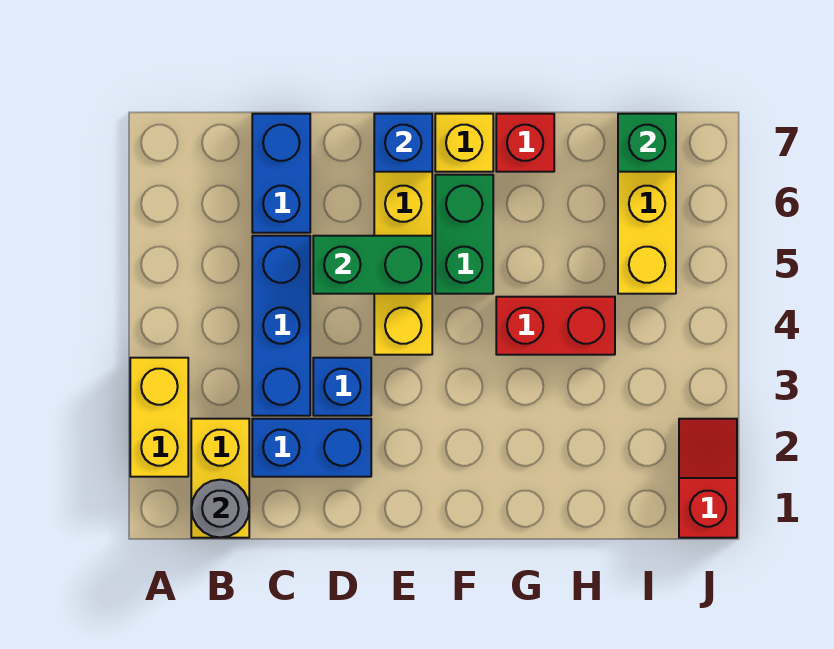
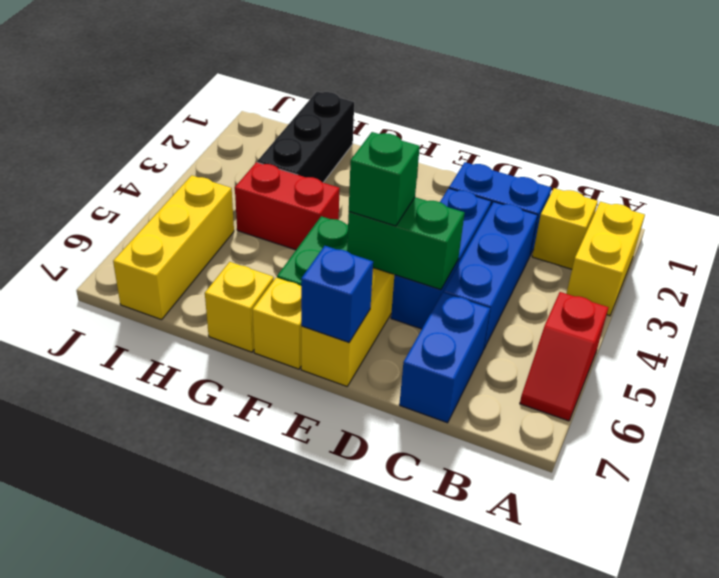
yellow brick B1:B2 level 1 -> yellow brick B2 level 1
grey round brick B1 level 2 -> none
blue brick D3 level 1 -> blue brick D3:D5 level 1
red brick G7 level 1 -> yellow brick G7 level 1
none -> black brick H1:H3 level 1
green brick I7 level 2 -> green brick E5 level 3
red slope J1:J2 level 1 top 1 -> red slope A5:A6 level 1 top 5

